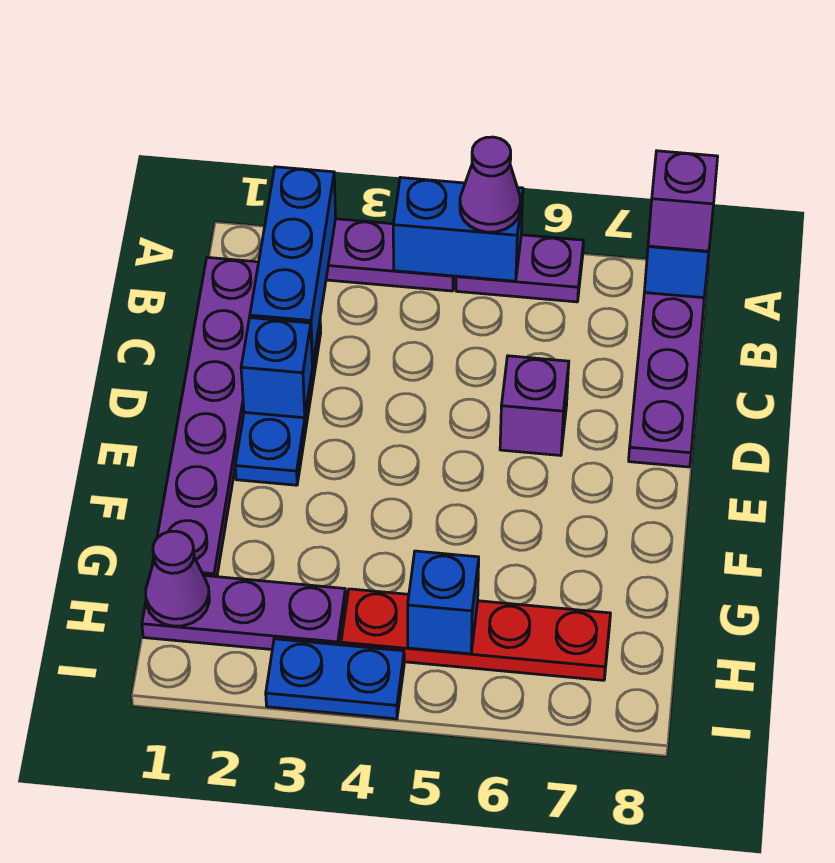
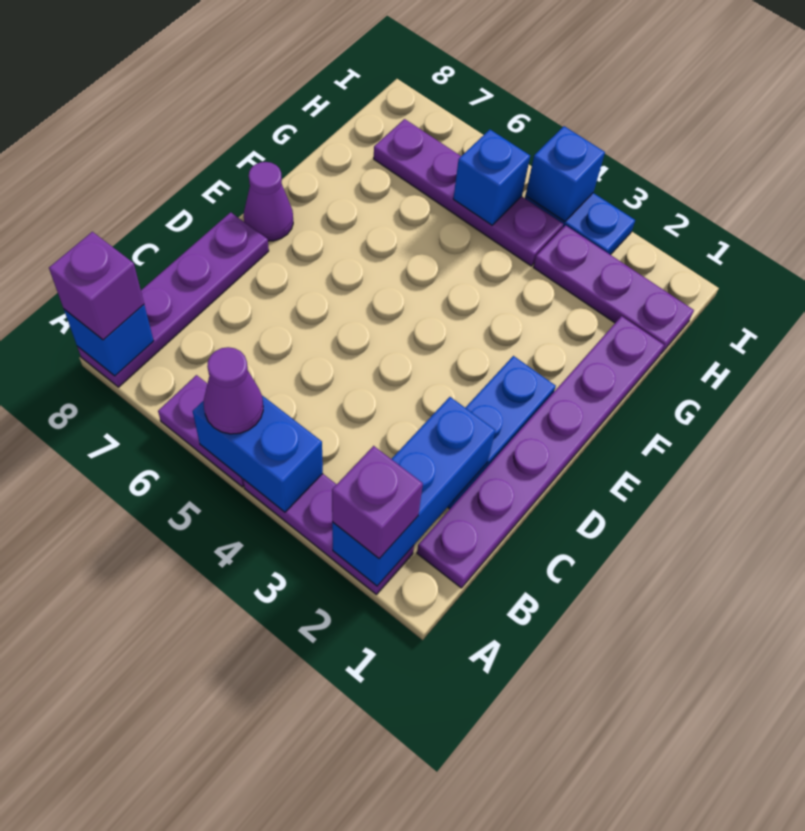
blue brick D2 level 2 -> blue brick I4 level 2
purple brick D6 level 1 -> purple brick A2 level 3
purple cone H1 level 2 -> purple cone E8 level 1
red plate H4:H7 level 1 -> purple plate H4:H7 level 1

